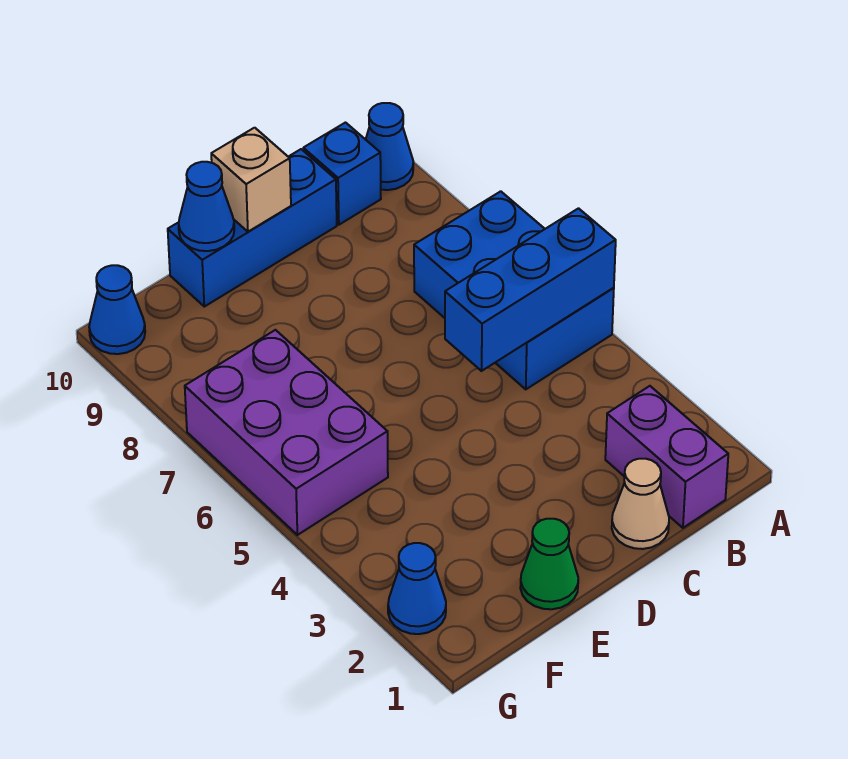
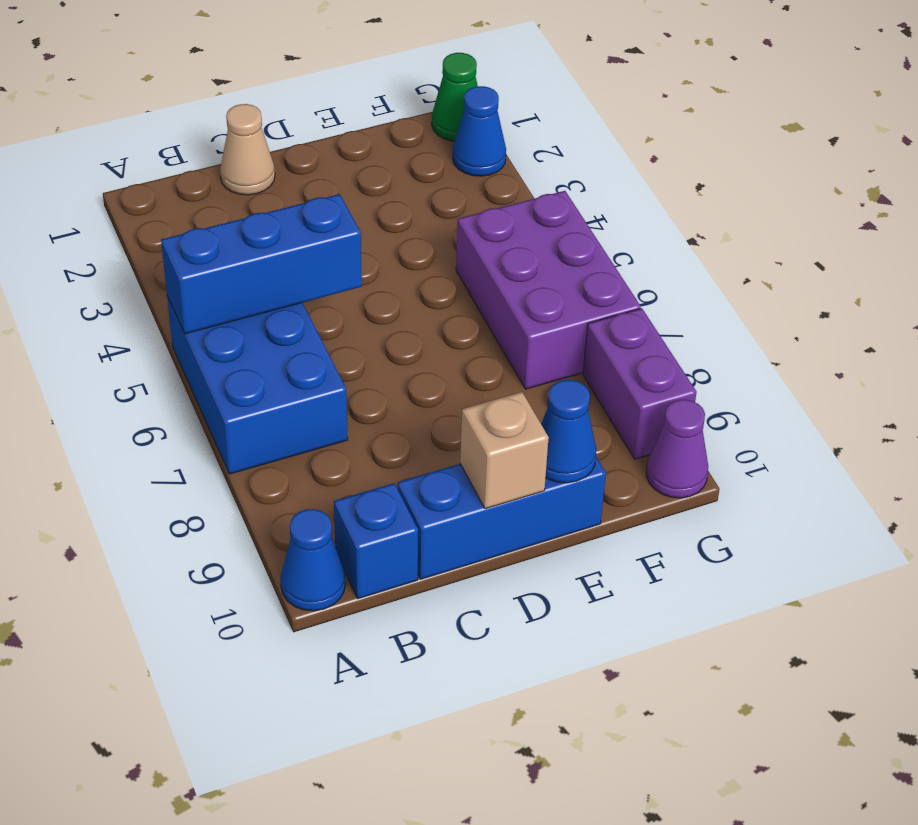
purple brick B1:B2 level 1 -> purple brick G8:G9 level 1
green cone E1 level 1 -> green cone G1 level 1
blue cone G10 level 1 -> purple cone G10 level 1

